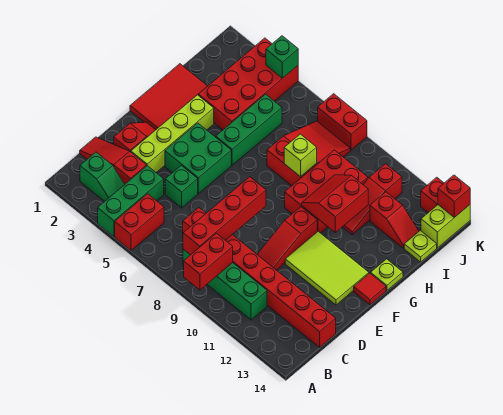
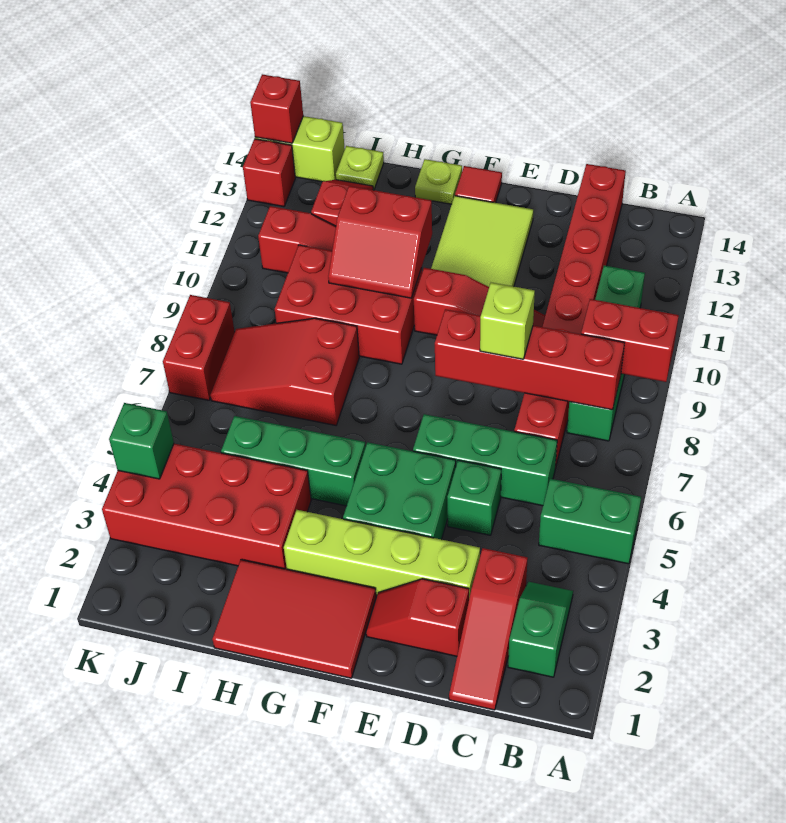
green brick A4:C4 level 1 -> green brick C6:E6 level 1
red brick A5:B5 level 1 -> green brick A5:B5 level 1
lime brick H8 level 2 -> lime brick D8 level 3

